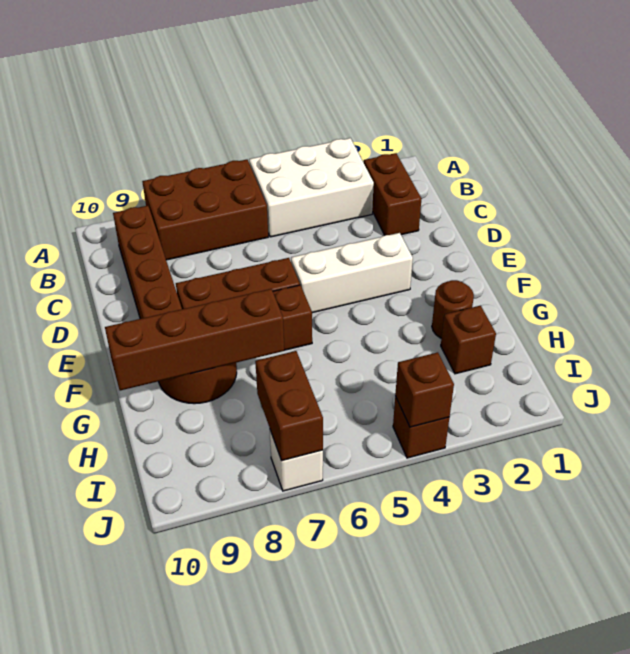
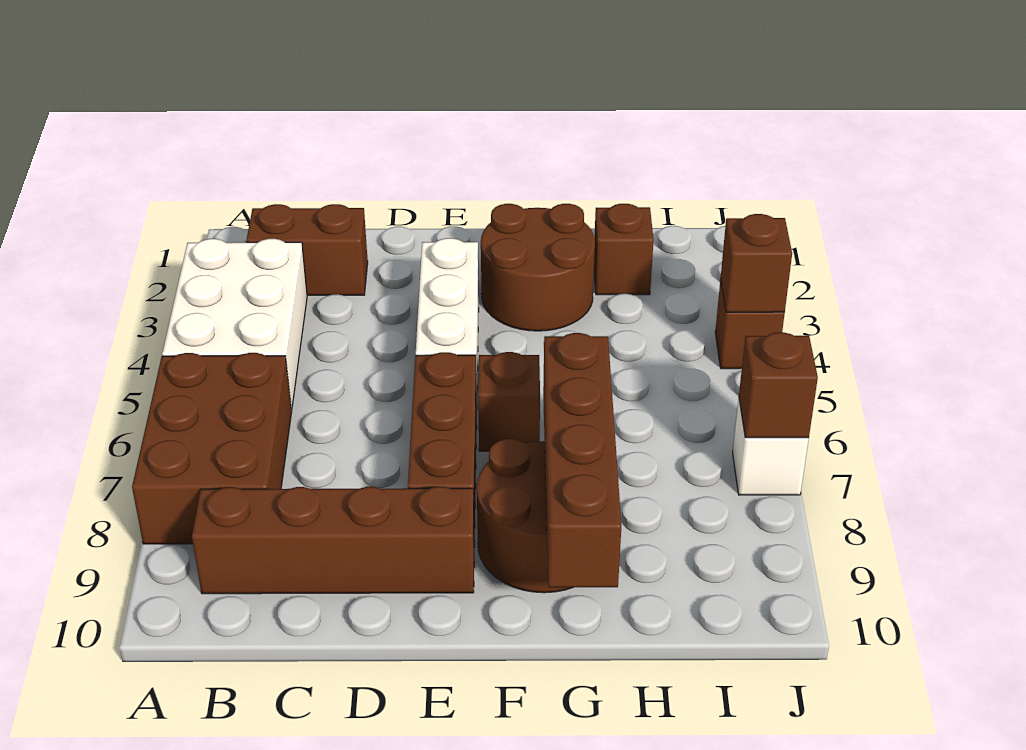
brown round brick G2 level 1 -> brown round brick F2:G3 level 1
brown brick I7:J7 level 2 -> brown brick J7 level 2

